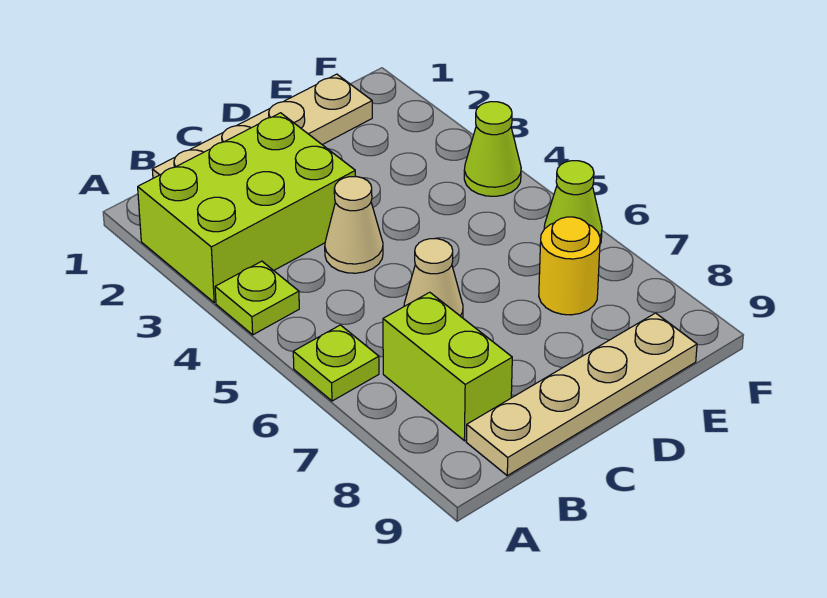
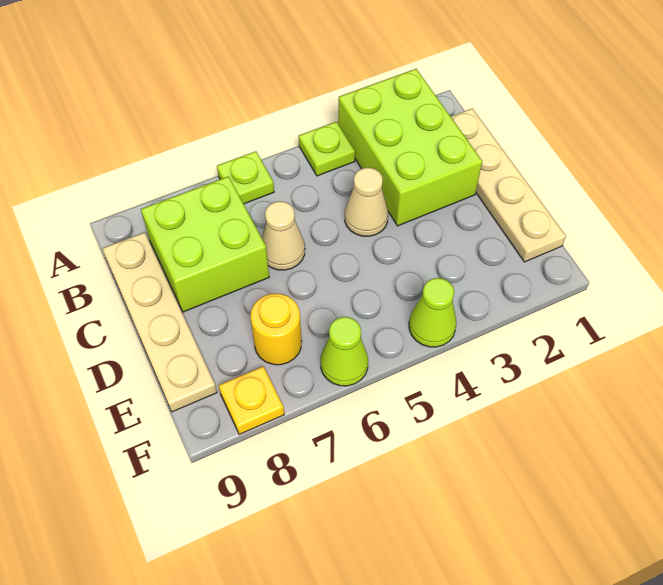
lime brick B7:B8 level 1 -> lime brick B7:C8 level 1
none -> yellow plate F8 level 1

